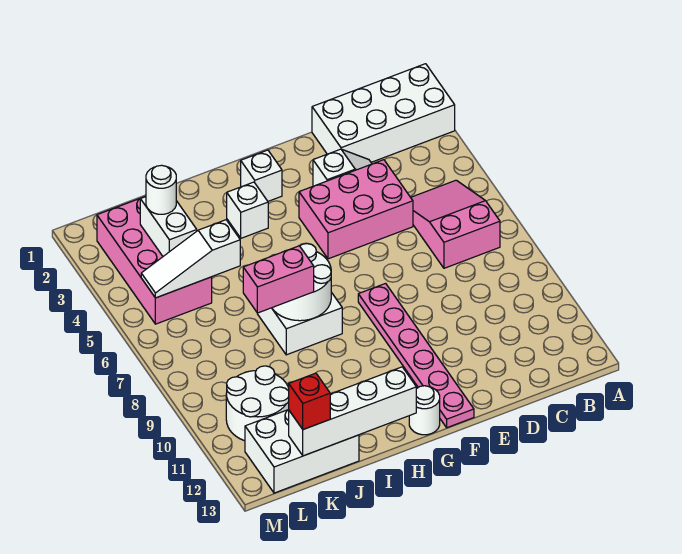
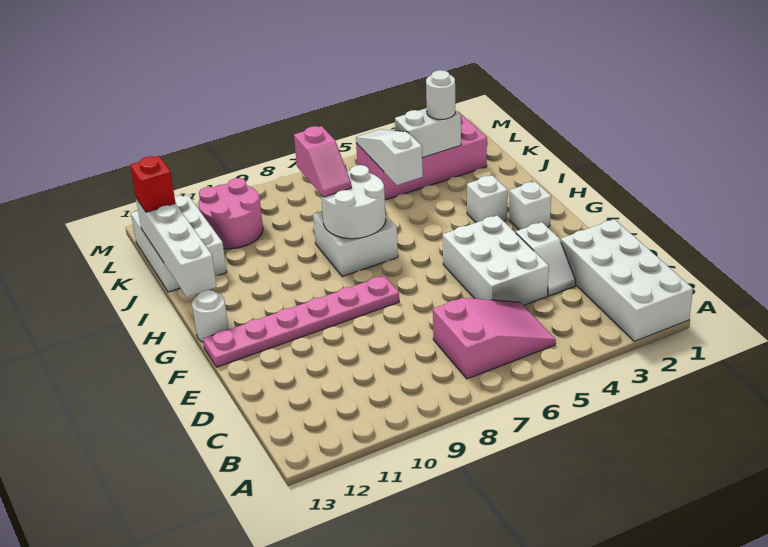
pink brick D4:F5 level 1 -> white brick D4:F5 level 1
pink brick I8:J8 level 3 -> pink slope I8:J8 level 3 top J
white round brick K10:L11 level 1 -> pink round brick K10:L11 level 1

